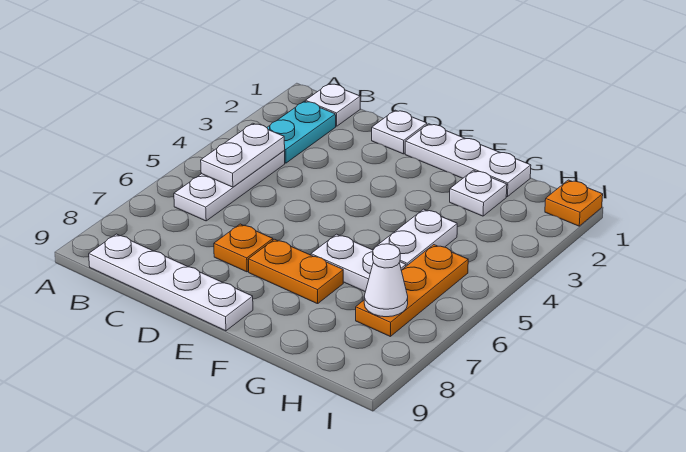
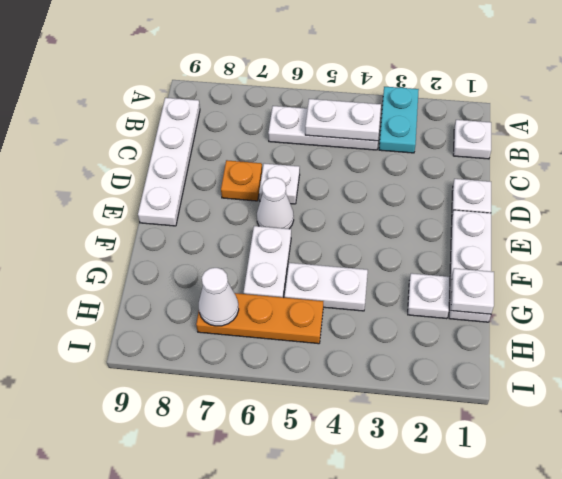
cyan plate B2:B3 level 1 -> cyan plate A3:B3 level 1
none -> white plate D6 level 1
none -> white cone E6 level 1
orange plate E7:F7 level 1 -> none
none -> white plate G1 level 2
orange plate I1 level 1 -> none

